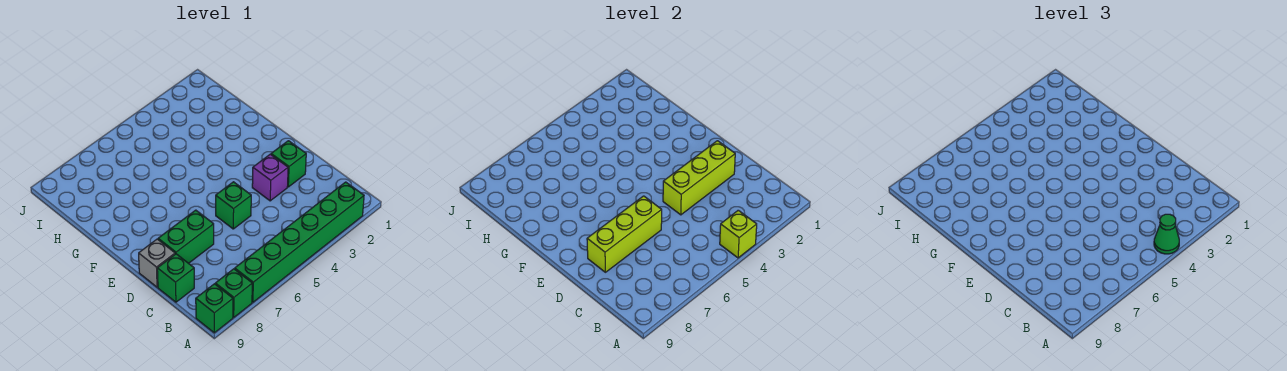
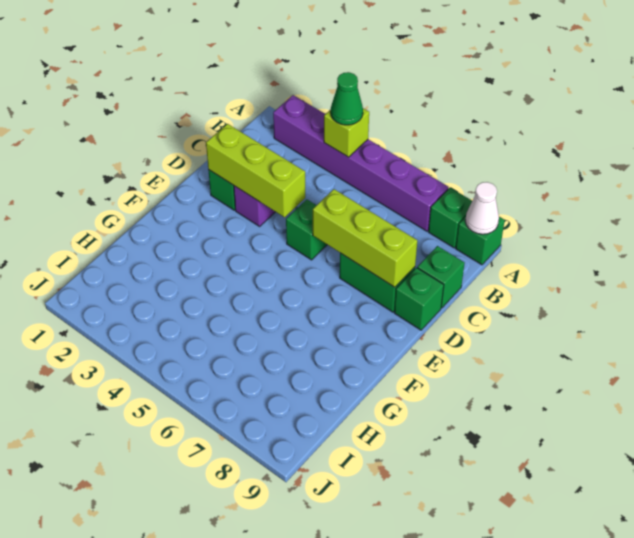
green brick A2:A7 level 1 -> purple brick A2:A7 level 1
none -> white cone A9 level 2
grey brick D9 level 1 -> green brick D9 level 1

